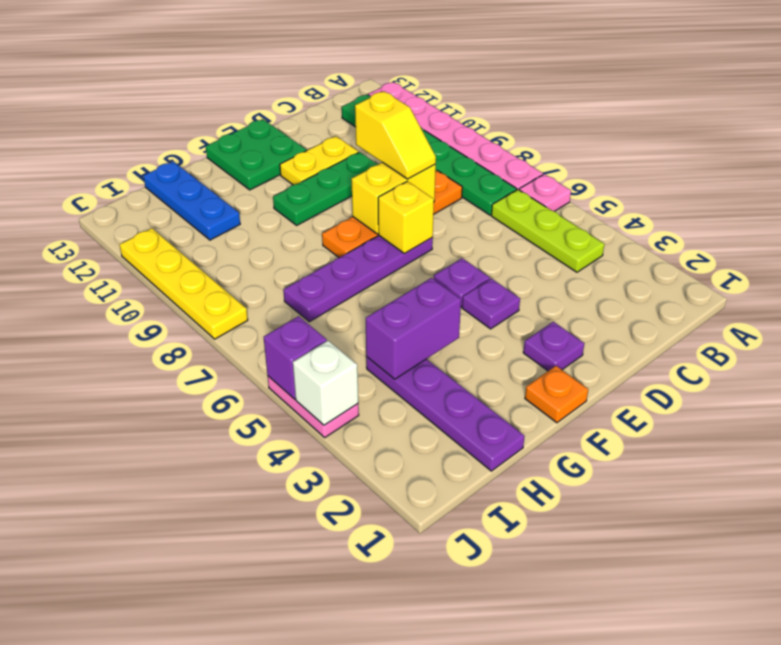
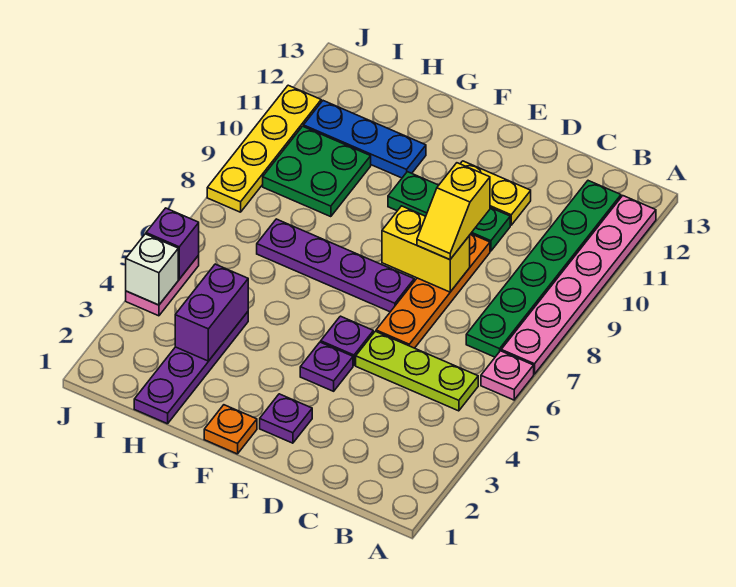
lime plate B4:B6 level 1 -> lime plate B5:D5 level 1
orange plate C8:F8 level 1 -> orange plate D6:D9 level 1
yellow brick E7 level 2 -> none
green plate E12:F13 level 1 -> green plate H9:I10 level 1
purple brick G4:H4 level 2 -> purple brick H3:H4 level 2
blue plate H11:H13 level 1 -> blue plate G11:I11 level 1

